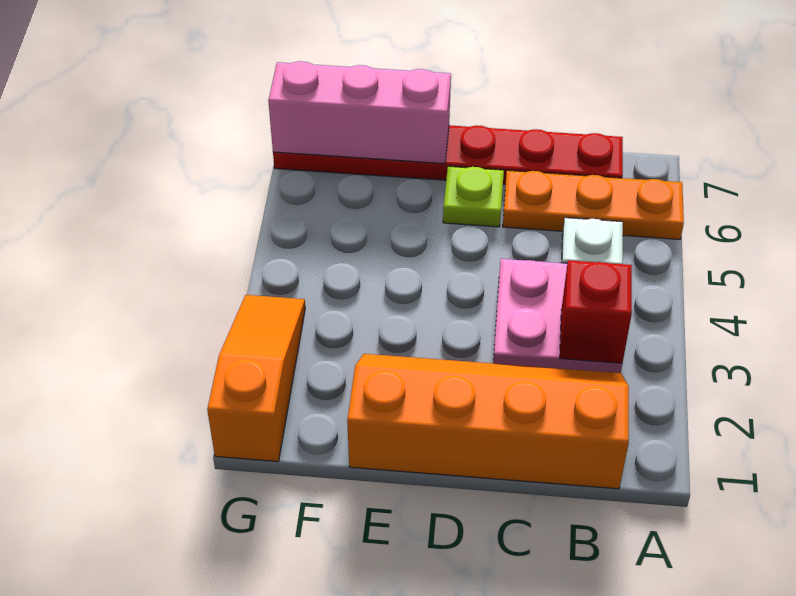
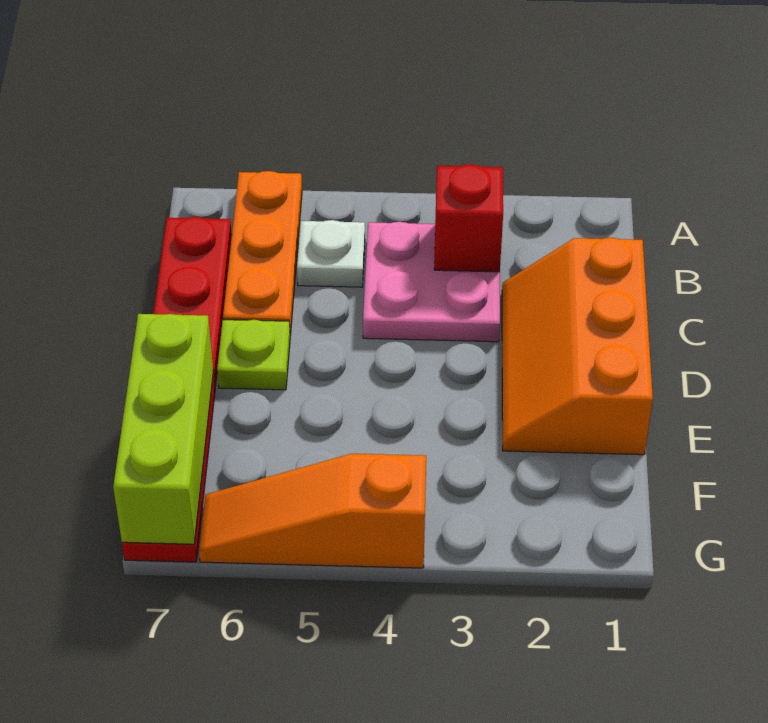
orange slope B1:E2 level 1 top 1 -> orange slope C1:E2 level 1 top 1
pink brick E7:G7 level 2 -> lime brick E7:G7 level 2
orange slope G1:G3 level 1 top 1 -> orange slope G4:G6 level 1 top 4

